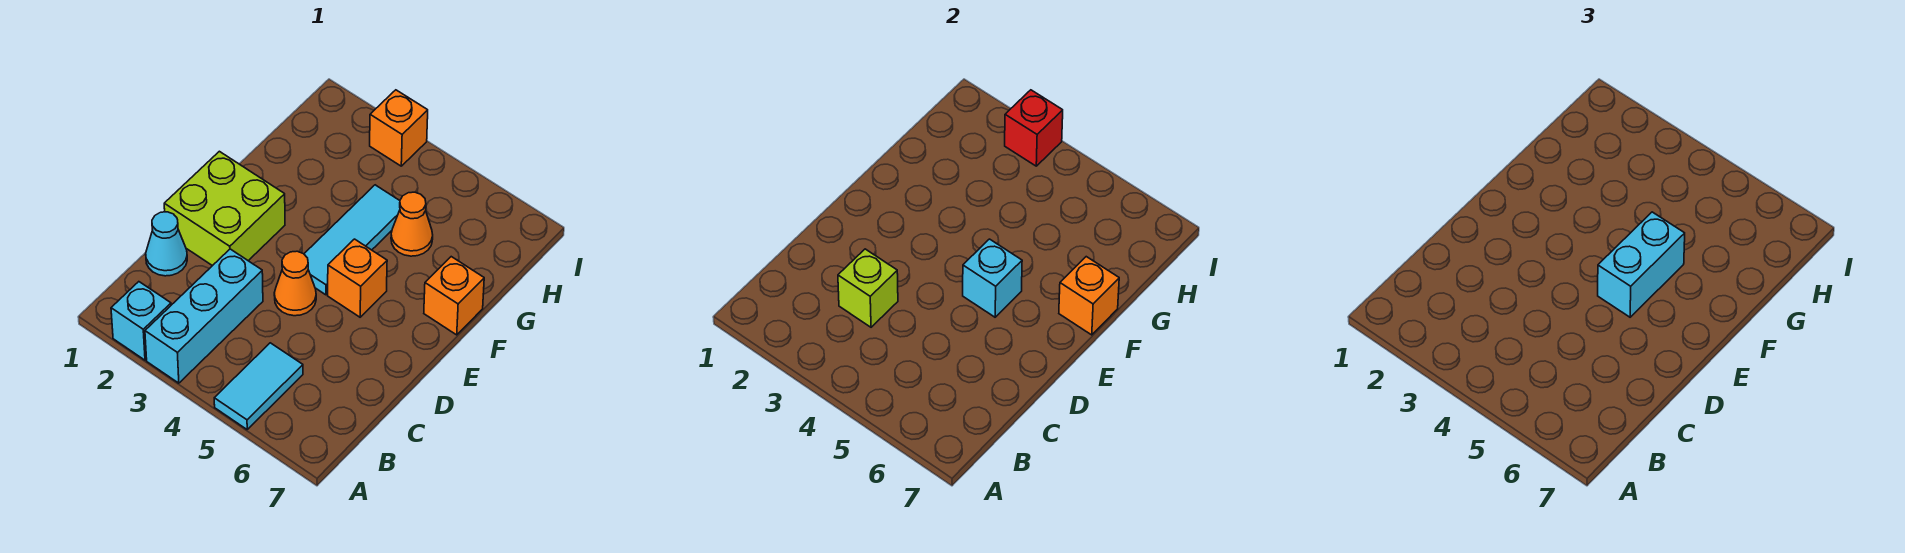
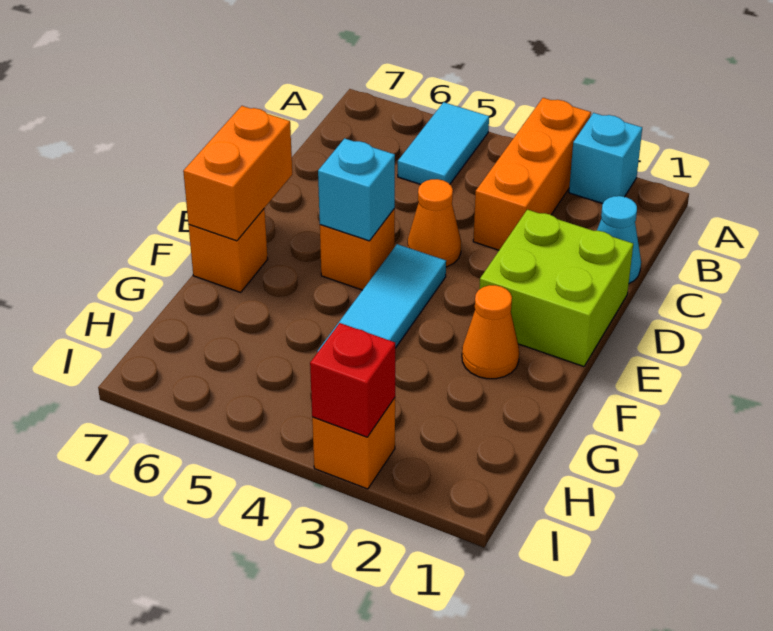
cyan brick A3:C3 level 1 -> orange brick A3:C3 level 1
lime brick C3 level 2 -> none
cyan brick E5:F5 level 3 -> none
orange brick F7 level 2 -> orange brick E7:F7 level 2
orange cone G5 level 1 -> orange cone F2 level 1

